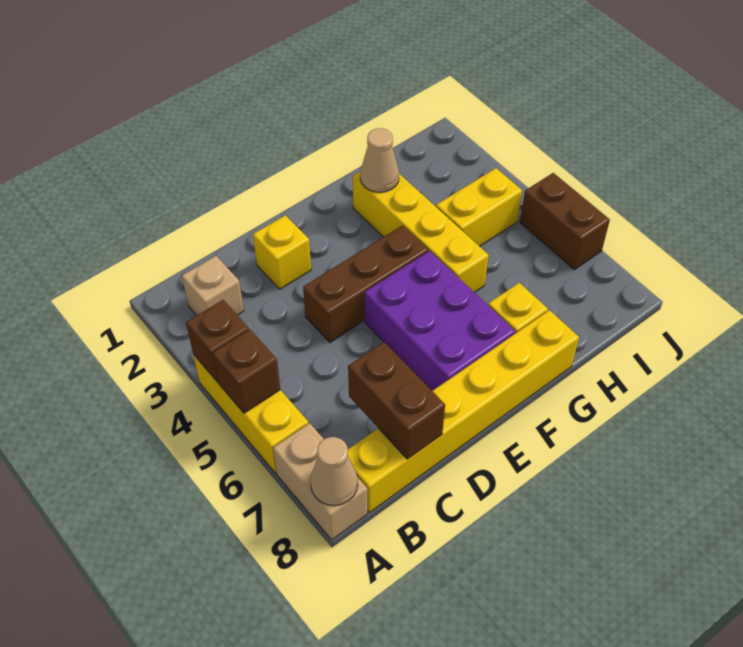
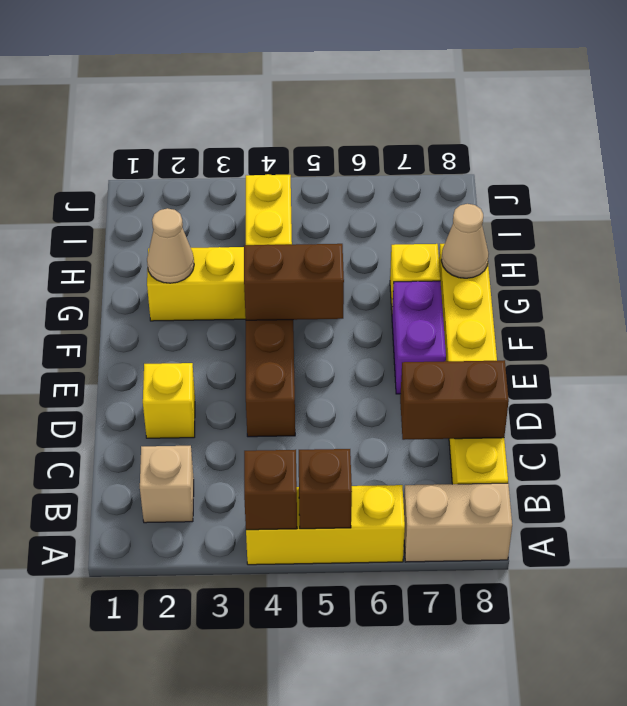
tan cone A8 level 2 -> tan cone G8 level 2
purple brick E5:F7 level 1 -> purple brick E7:F7 level 1
brown brick J5:J6 level 1 -> brown brick F4:F5 level 2

